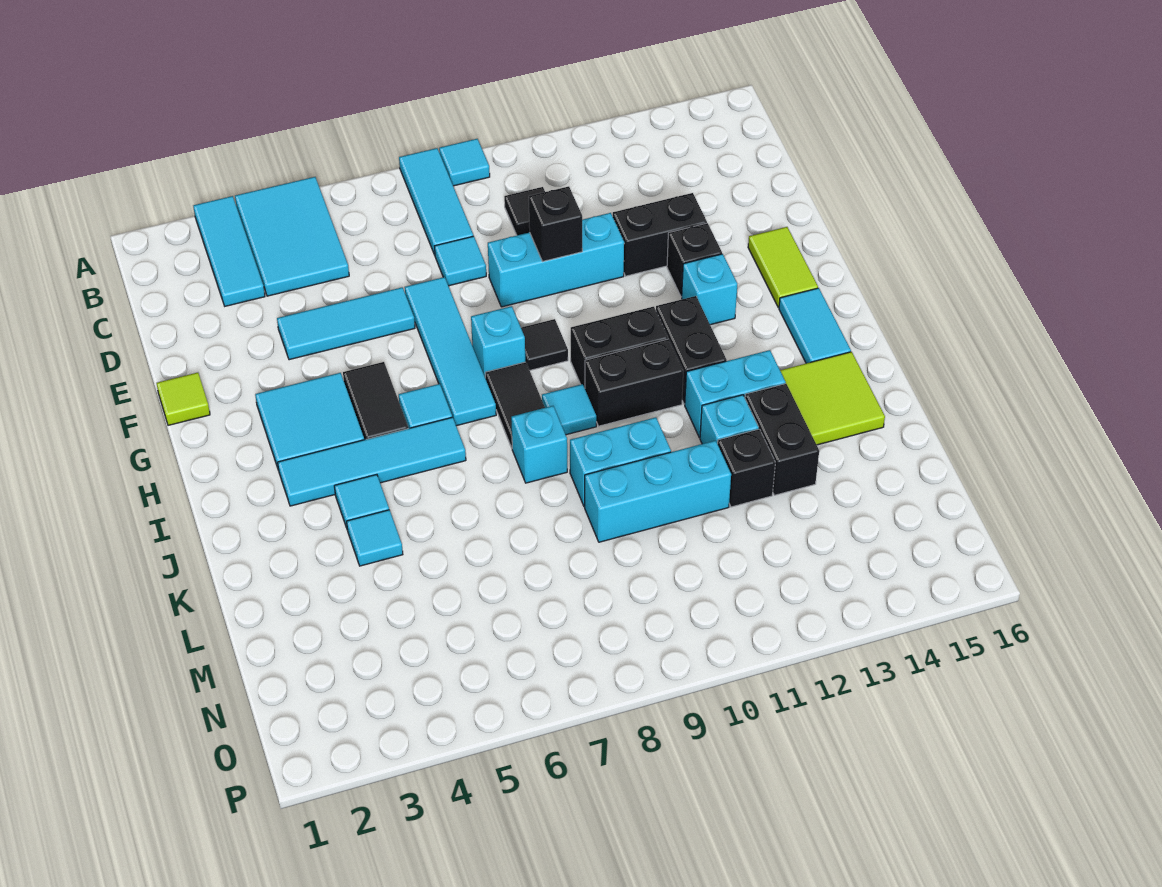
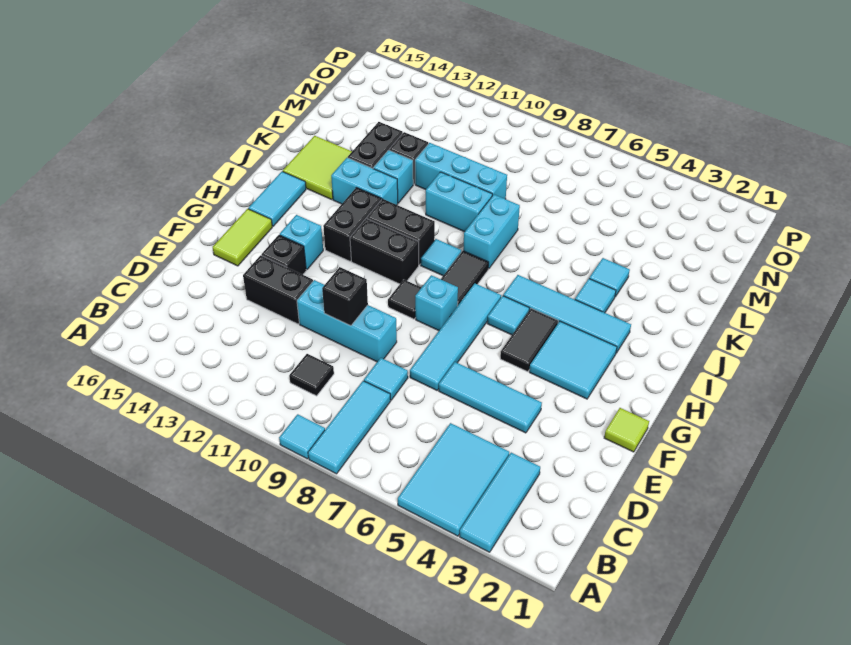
cyan brick J8 level 1 -> cyan brick J8:K8 level 1

